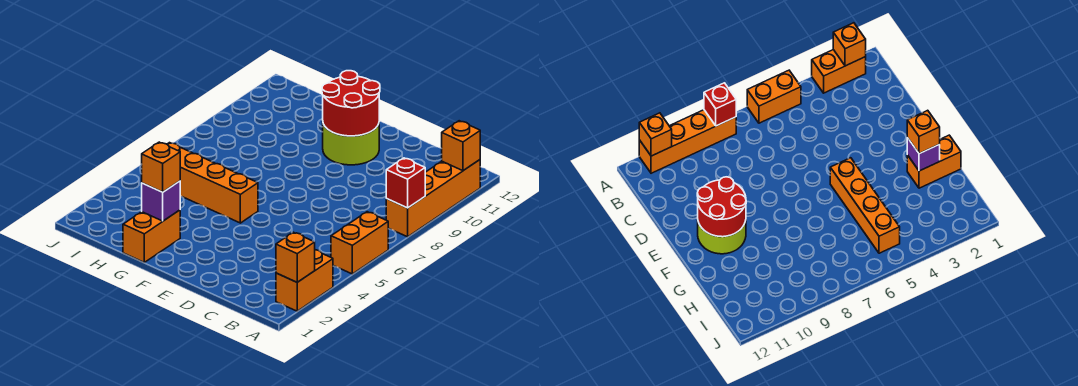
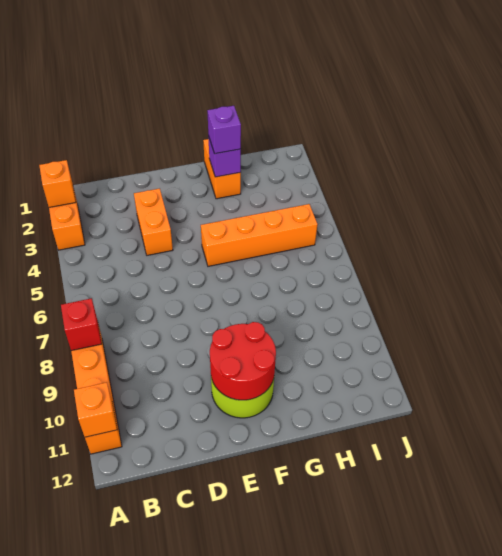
orange brick A5:A6 level 1 -> orange brick D3:D4 level 1
orange brick G2 level 3 -> purple brick G2 level 3

